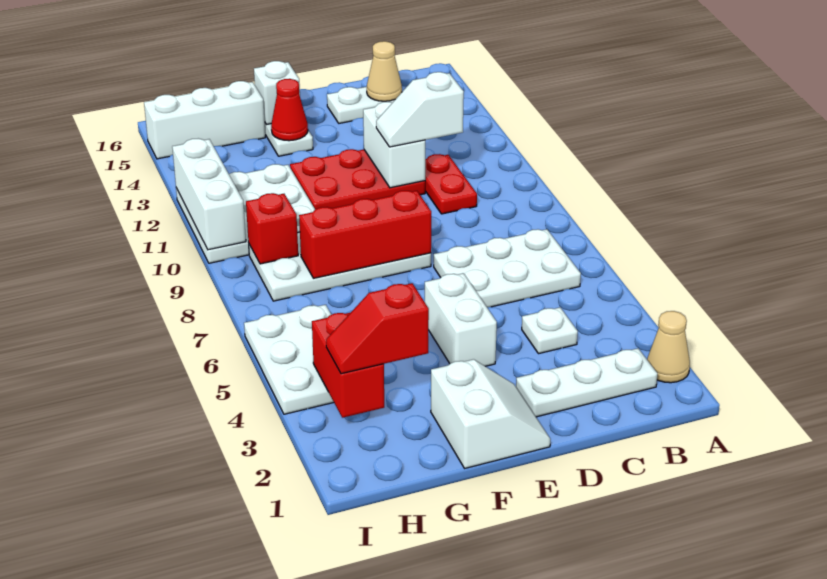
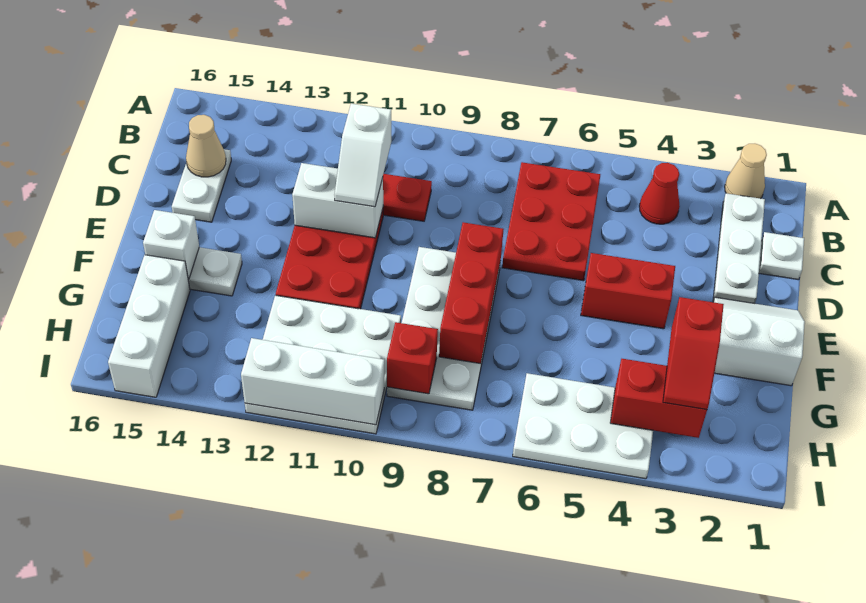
white plate B6:D7 level 1 -> red plate B6:D7 level 1
white plate C4 level 1 -> white plate C1 level 1
white brick E4:E5 level 1 -> red brick E4:E5 level 1
red cone F14 level 2 -> red cone B4 level 1

